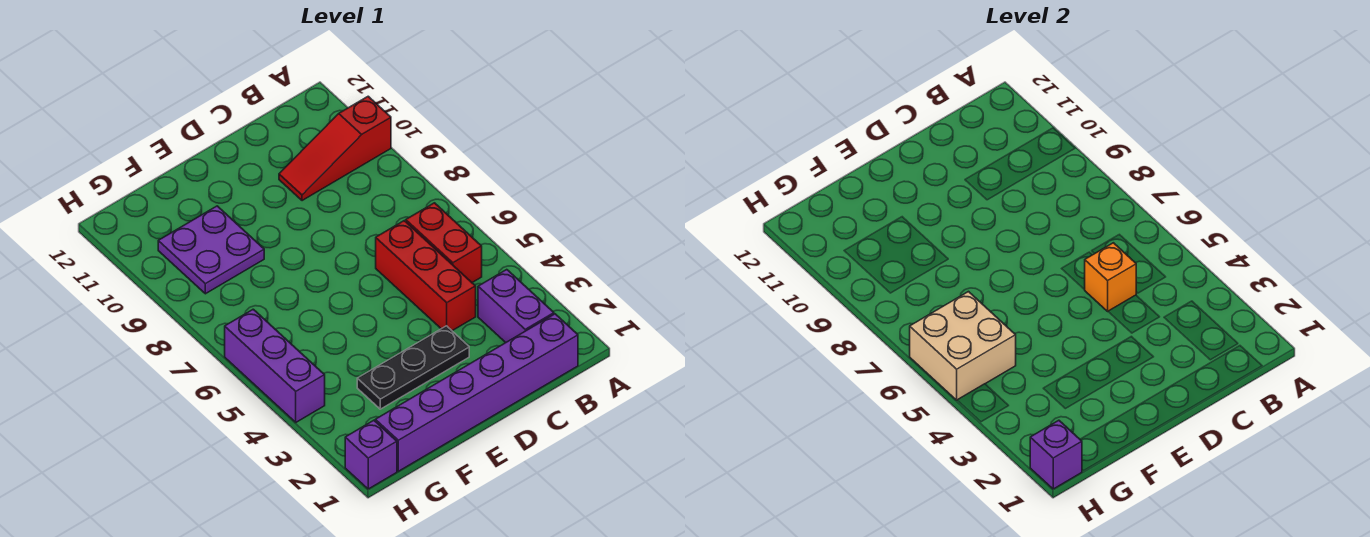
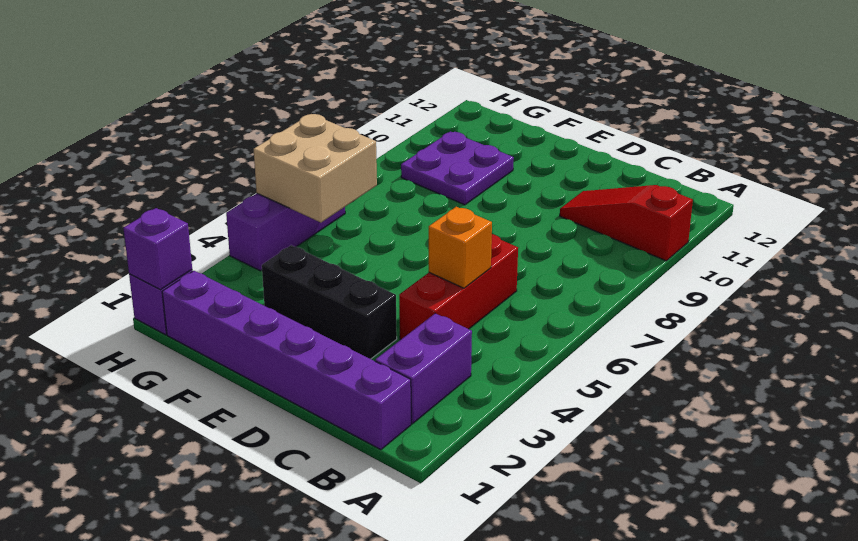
red brick B5:B6 level 1 -> none
black plate D3:F3 level 1 -> black brick D3:F3 level 1

